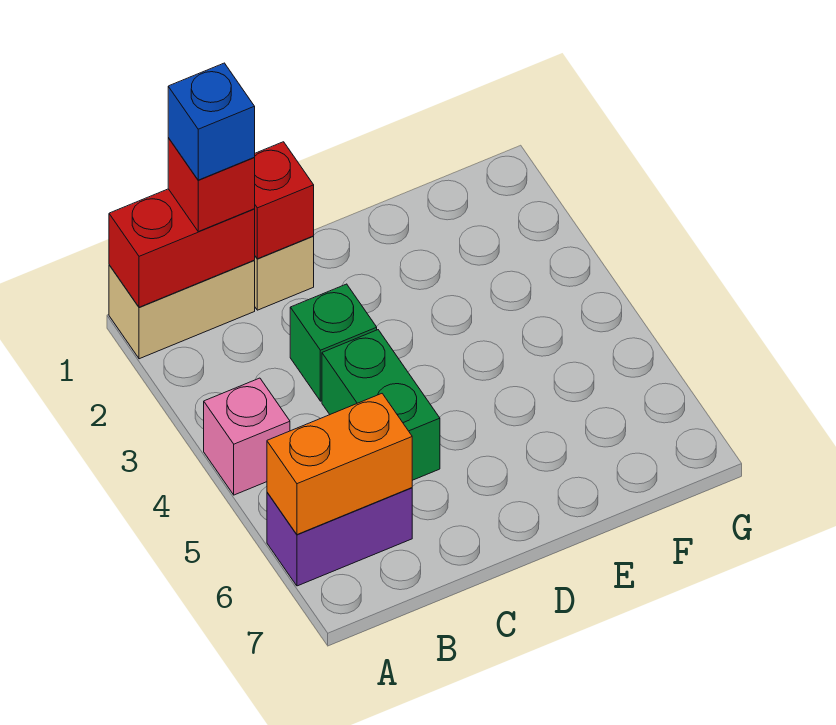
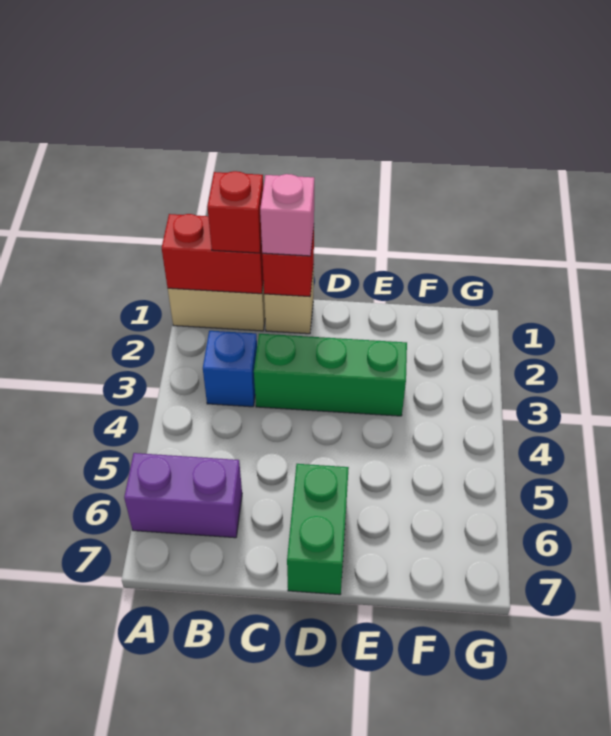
pink brick A4 level 1 -> pink brick C1 level 3
orange brick A6:B6 level 2 -> none
blue brick B1 level 4 -> blue brick B3 level 1
green brick C3 level 1 -> green brick C3:E3 level 1
green brick C4:C5 level 1 -> green brick D6:D7 level 1

